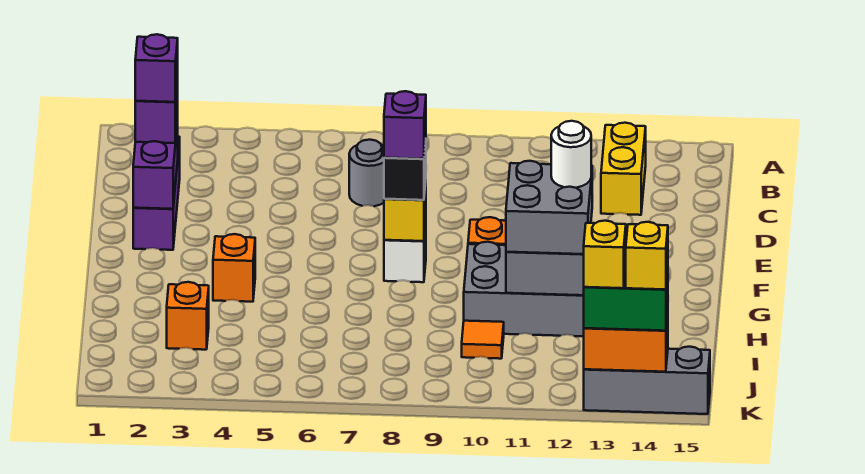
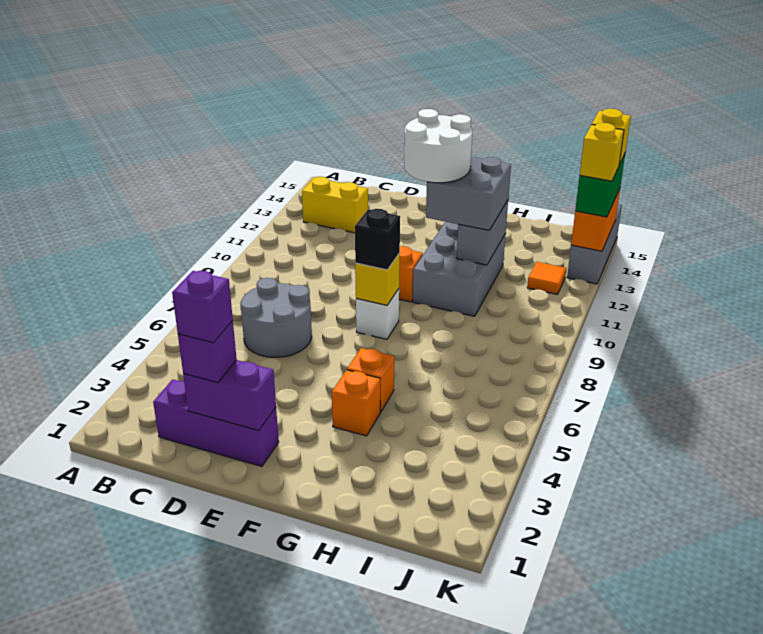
grey round brick C7 level 1 -> grey round brick C6:D7 level 1
purple brick F8 level 4 -> none
white round brick G12 level 4 -> white round brick F11:G12 level 4
orange brick I3 level 1 -> orange brick G5 level 1
orange tile I10 level 1 -> orange tile J12 level 1

